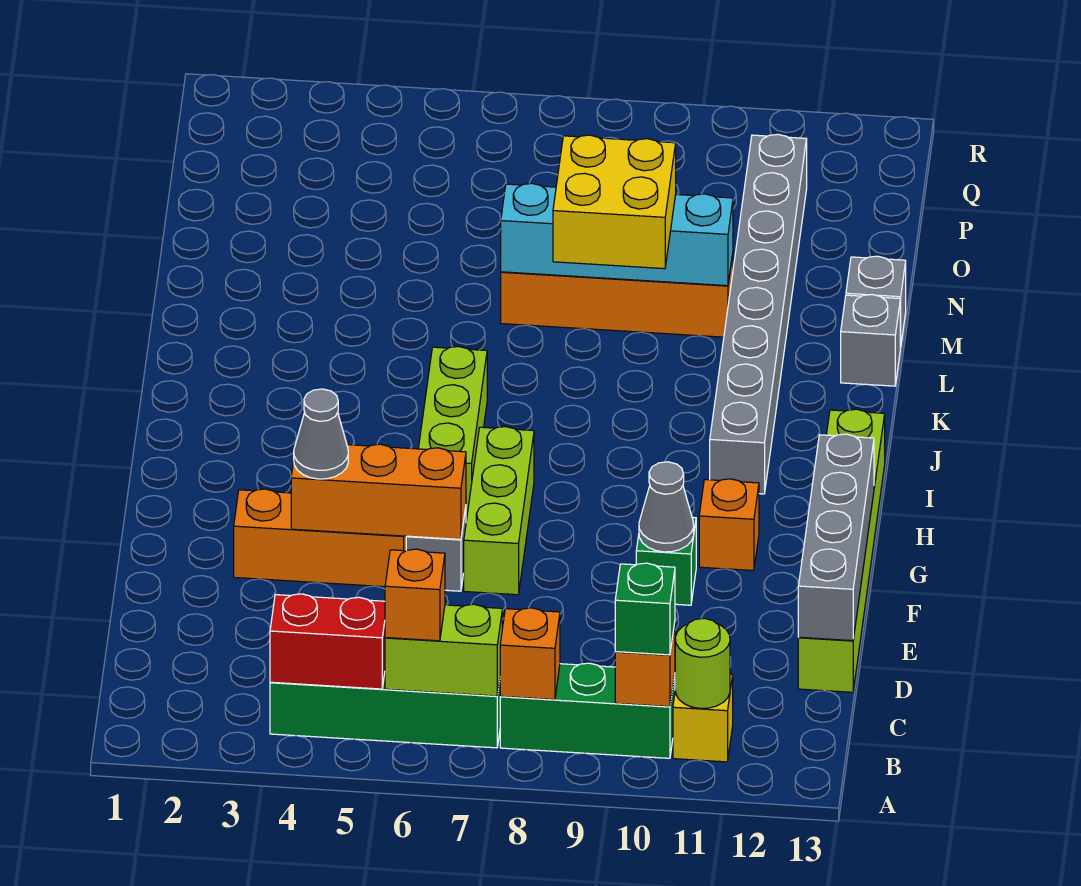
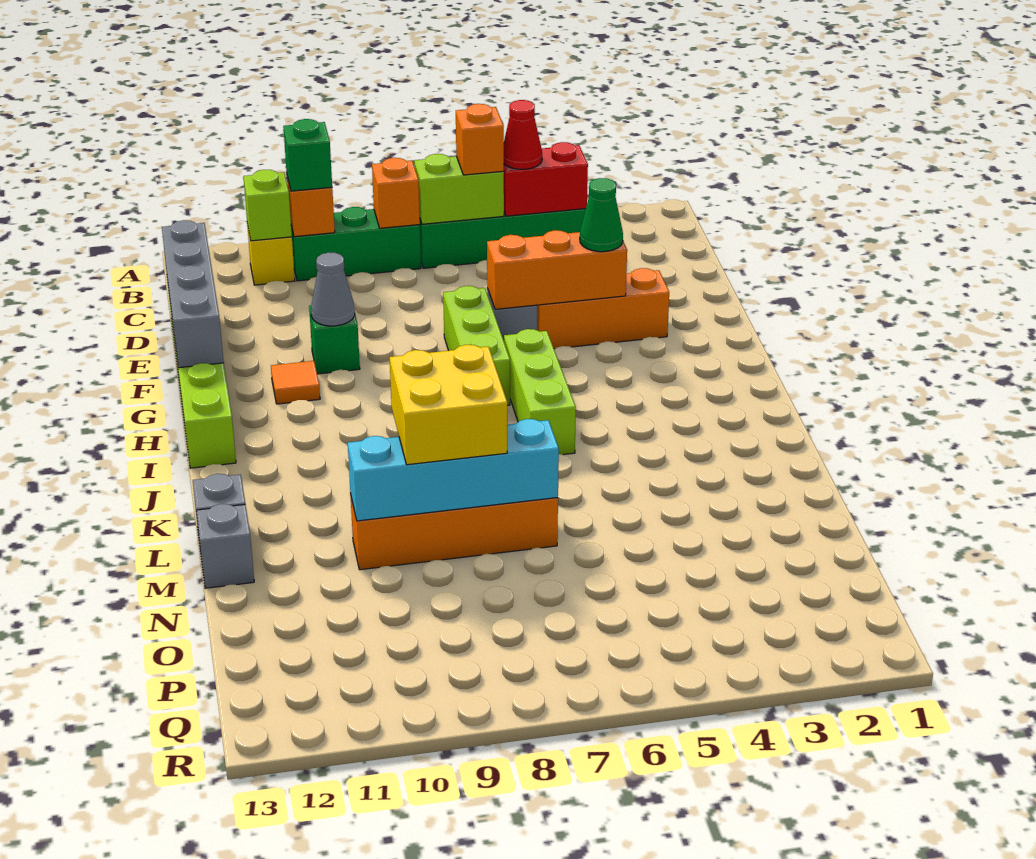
none -> red cone B5 level 3
lime round brick B11 level 2 -> lime brick B11 level 2
grey cone F4 level 3 -> green cone F4 level 3
orange brick G11 level 1 -> orange tile G11 level 1
grey brick I11:P11 level 1 -> none

